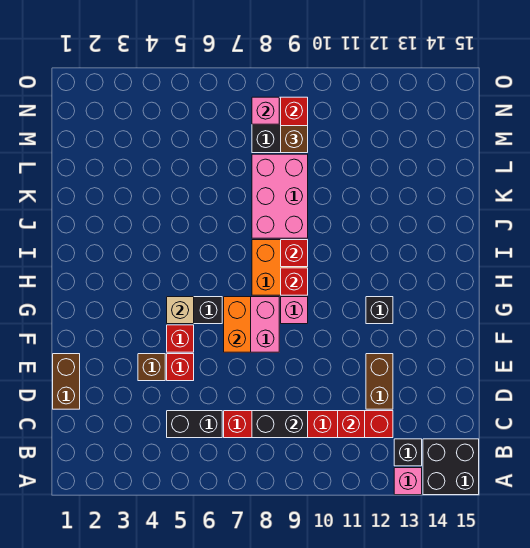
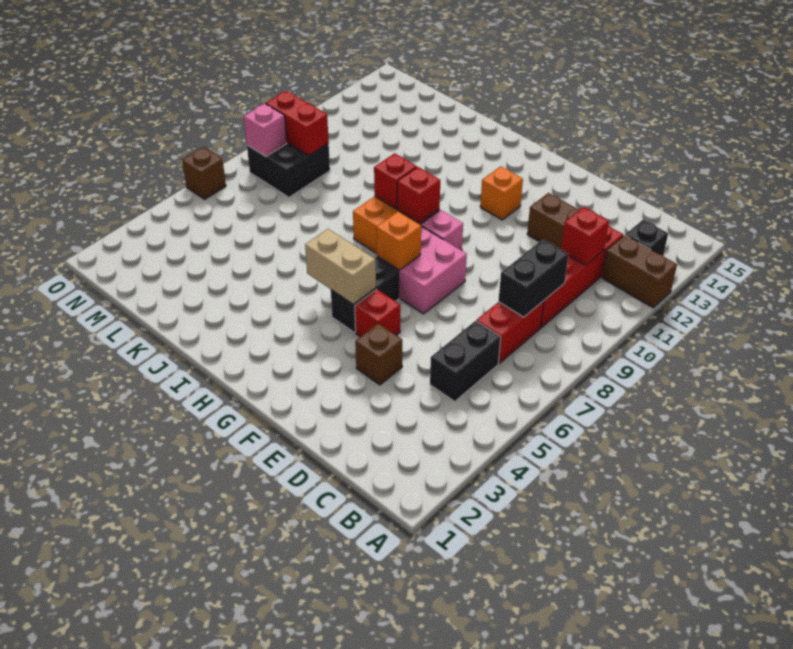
pink brick A13 level 1 -> none
black brick A14:B15 level 1 -> none
brown brick D1:E1 level 1 -> brown brick A12:B12 level 1
red brick E5 level 1 -> none
orange brick F7:G7 level 2 -> orange brick G7 level 2
tan brick G5 level 2 -> tan brick G5:H5 level 2
black brick G12 level 1 -> orange brick G12 level 1
pink brick J8:L9 level 1 -> none
brown brick M9 level 3 -> brown brick O6 level 1

